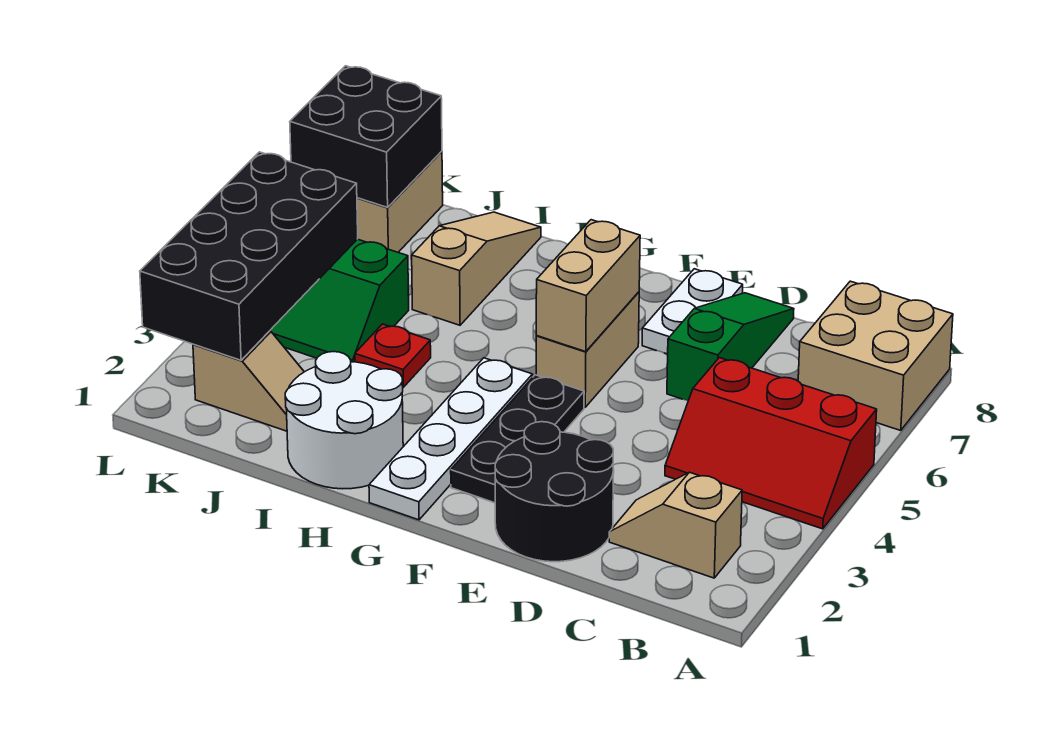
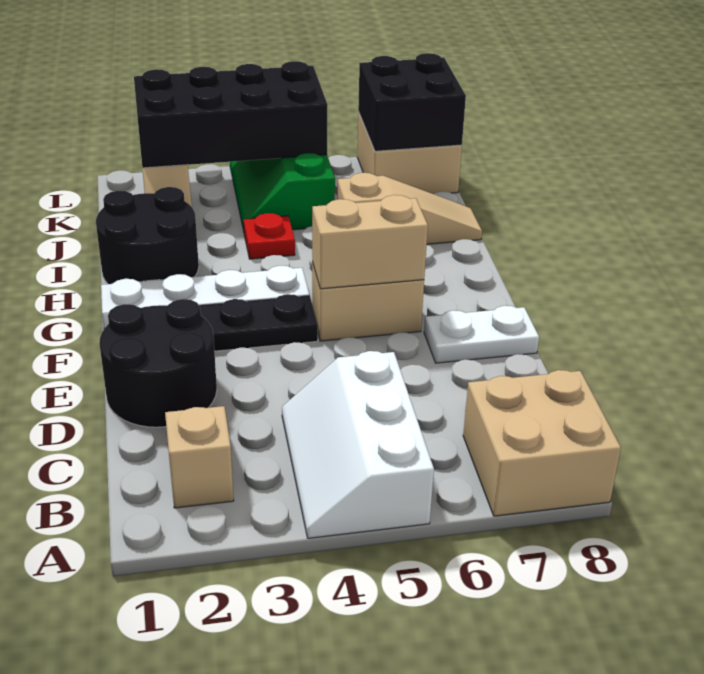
red slope A4:C5 level 1 top 5 -> white slope A4:C5 level 1 top 5
green slope D6:D8 level 1 top 6 -> none
white round brick H1:I2 level 1 -> black round brick H1:I2 level 1

